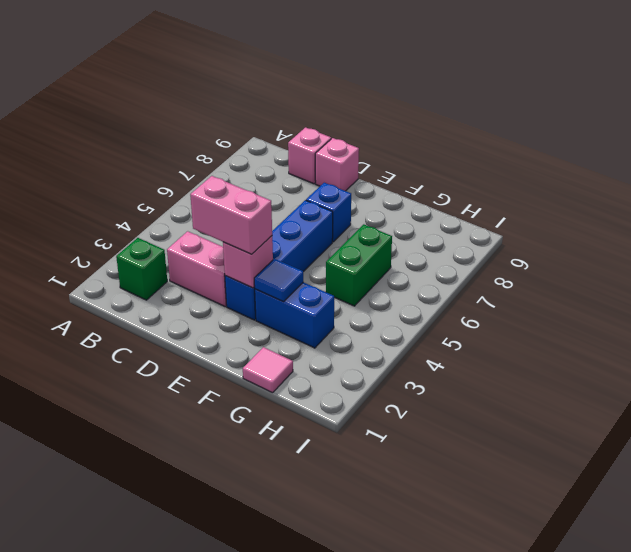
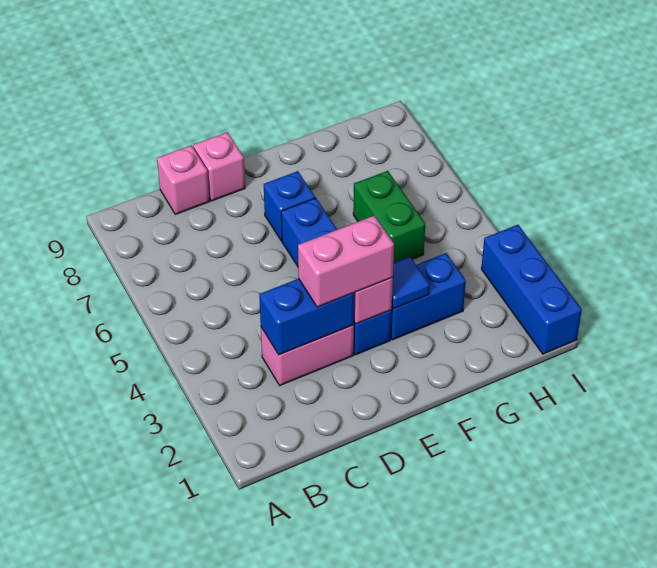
green brick B2 level 1 -> none
none -> blue brick C3:D3 level 2
pink tile G1 level 1 -> none
none -> blue brick I1:I3 level 1

